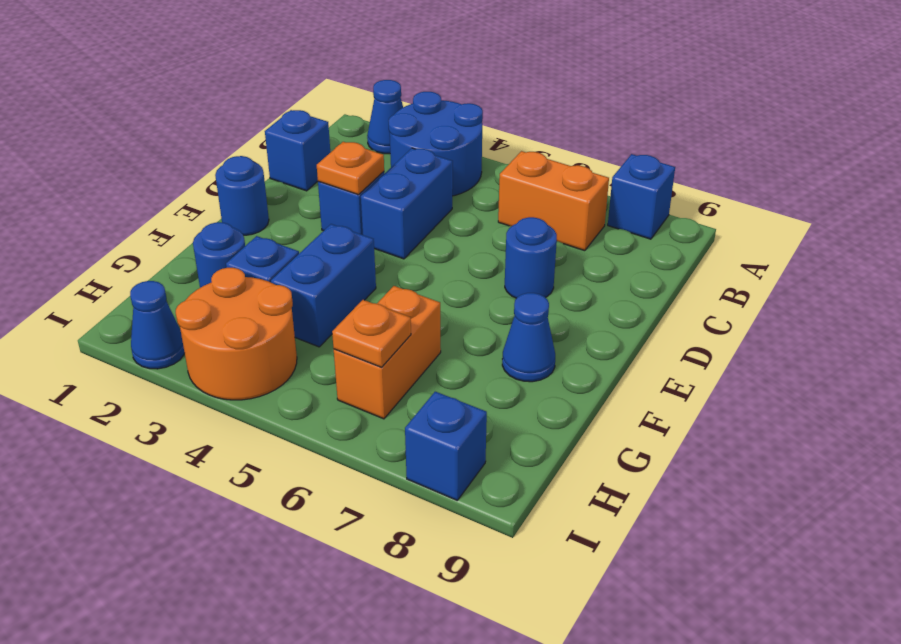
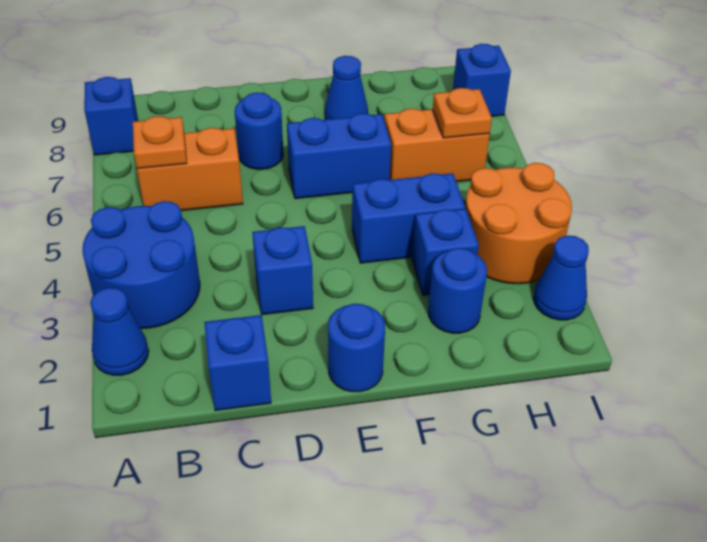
orange brick B6:B7 level 1 -> orange brick B6:C6 level 1
blue brick C4:D4 level 1 -> blue brick E6:F6 level 1
orange plate D3 level 2 -> orange plate B6 level 2

